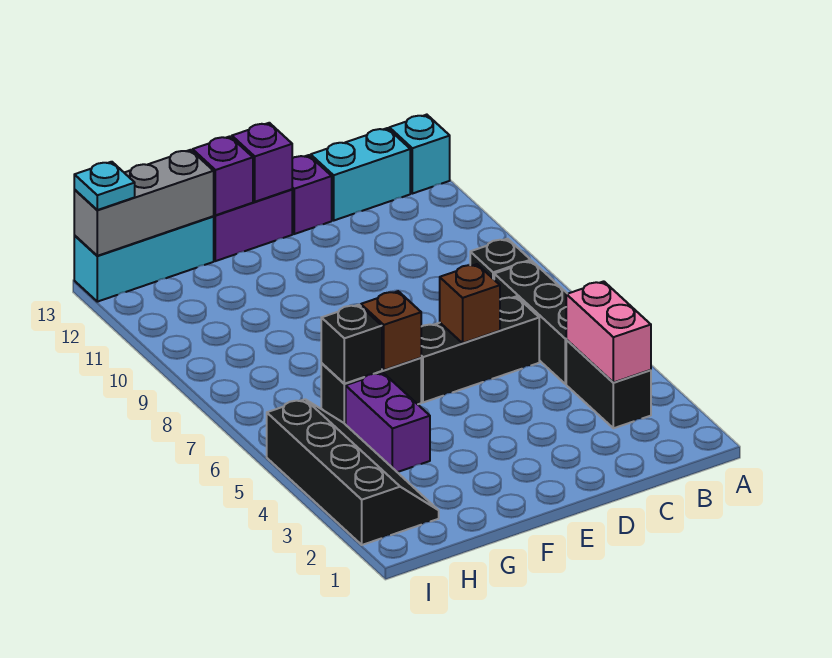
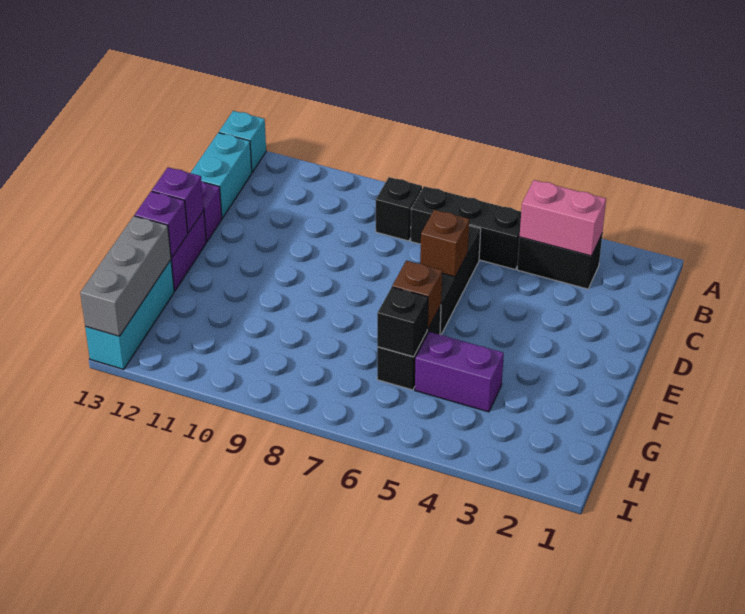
black slope H2:I5 level 1 top I -> none
cyan plate I13 level 3 -> none

